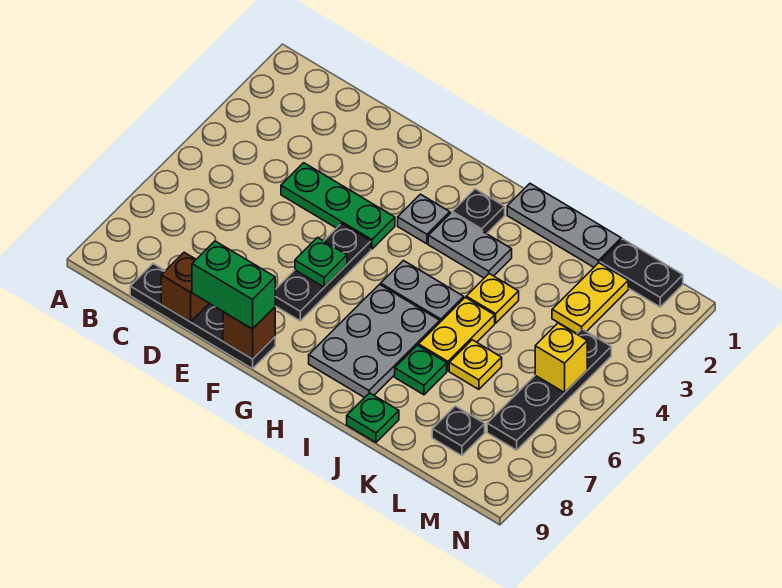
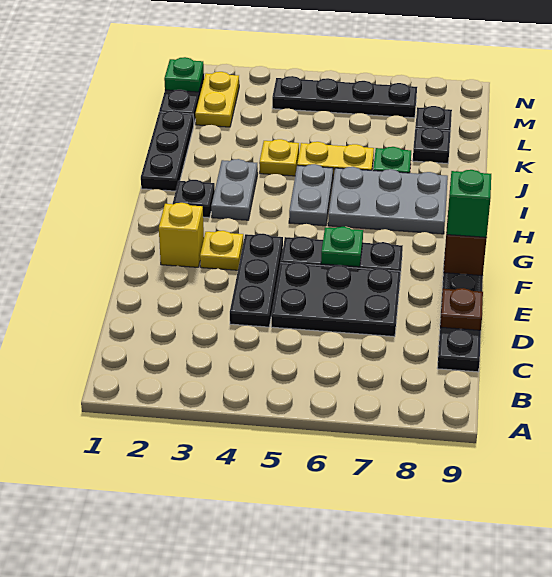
green plate D4:F4 level 1 -> black plate D4:F4 level 1
none -> black plate D5:E7 level 1
brown brick D9 level 2 -> brown plate D9 level 2
green brick E9:F9 level 3 -> green brick F9 level 3
grey plate G3 level 1 -> none
grey plate I1:K1 level 1 -> black plate I1:K1 level 1
green plate J9 level 1 -> green plate M1 level 2
yellow plate K6 level 1 -> yellow plate F3 level 1
none -> black plate K8 level 1
yellow plate L2:L3 level 1 -> yellow plate L2:M2 level 1
yellow brick M5 level 2 -> yellow brick F2 level 1

